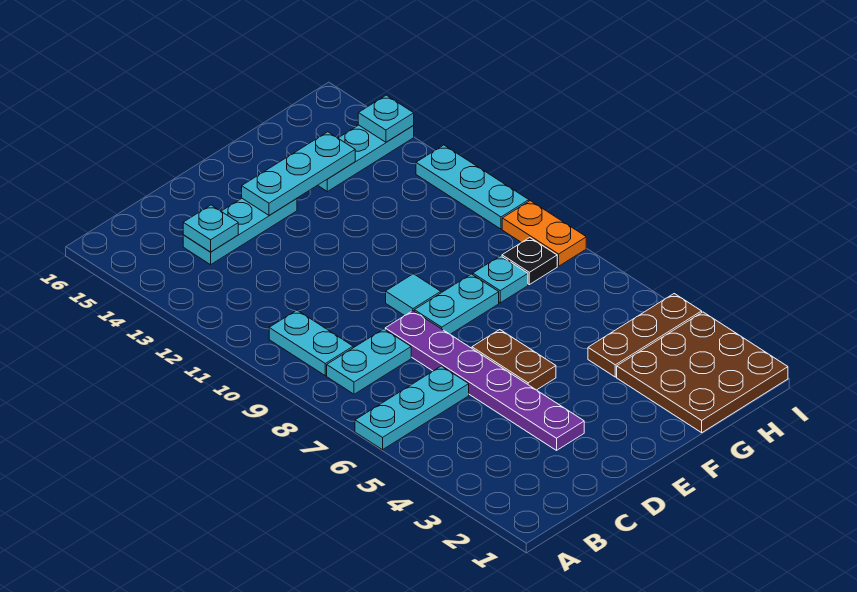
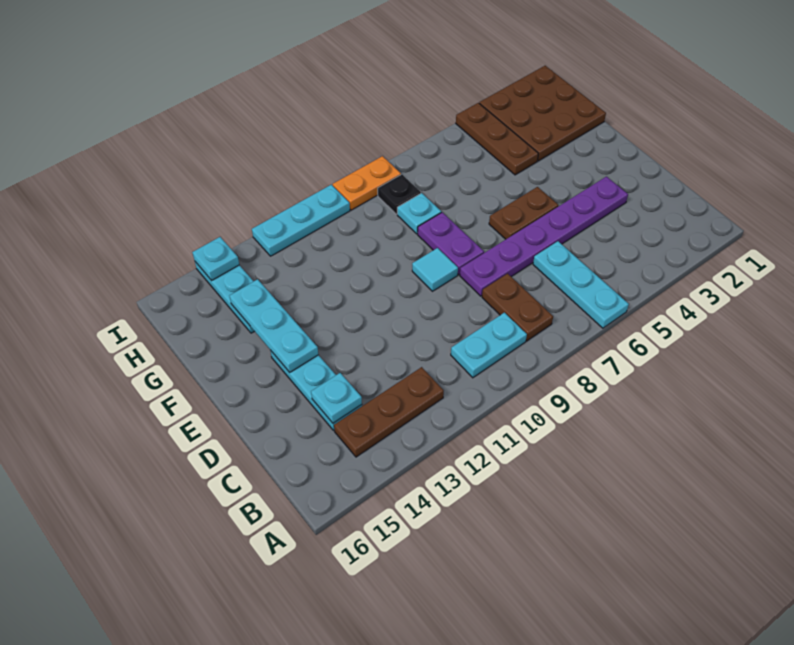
cyan plate B8:C8 level 1 -> brown plate B8:C8 level 1
none -> brown plate B12:B14 level 1
cyan plate E8:F8 level 1 -> purple plate E8:F8 level 1

